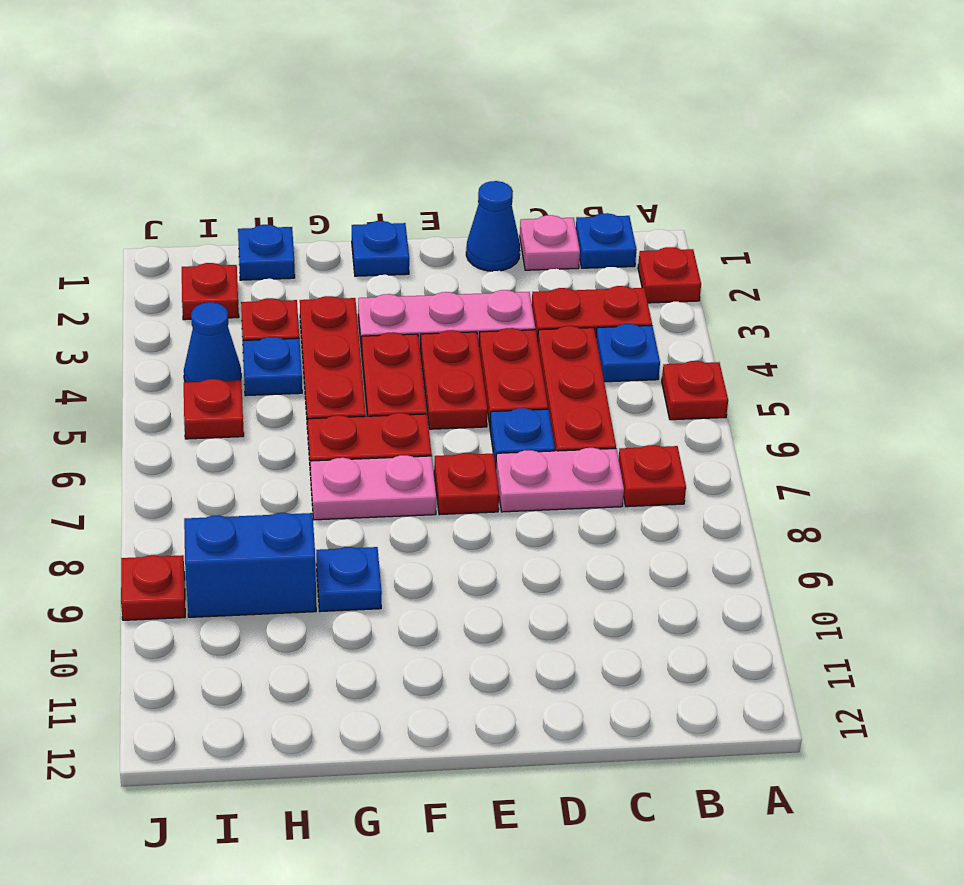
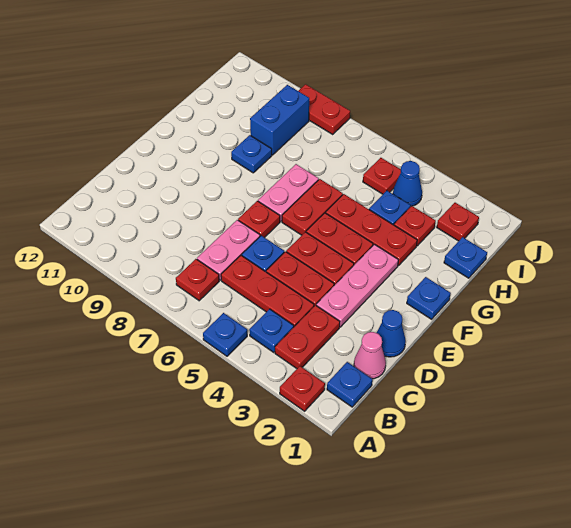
red plate A5 level 1 -> blue plate A5 level 1
pink plate C1 level 1 -> pink cone C1 level 1
red plate J9 level 1 -> red plate J8:J9 level 1

